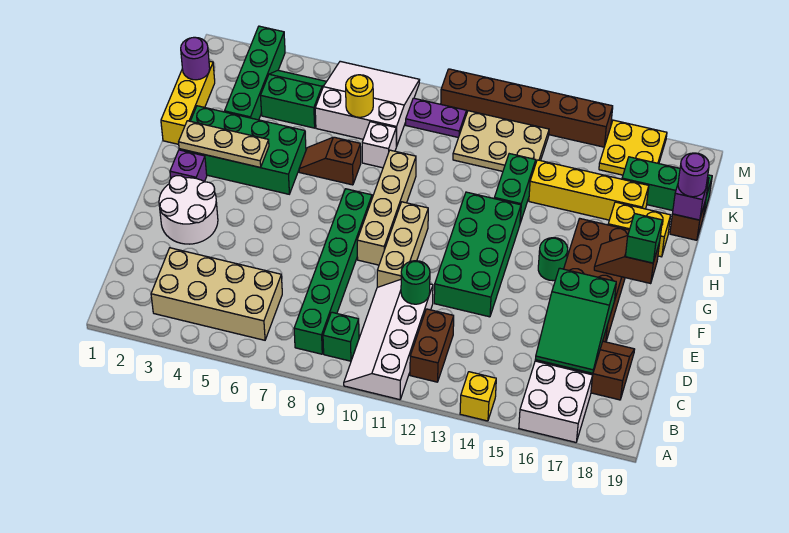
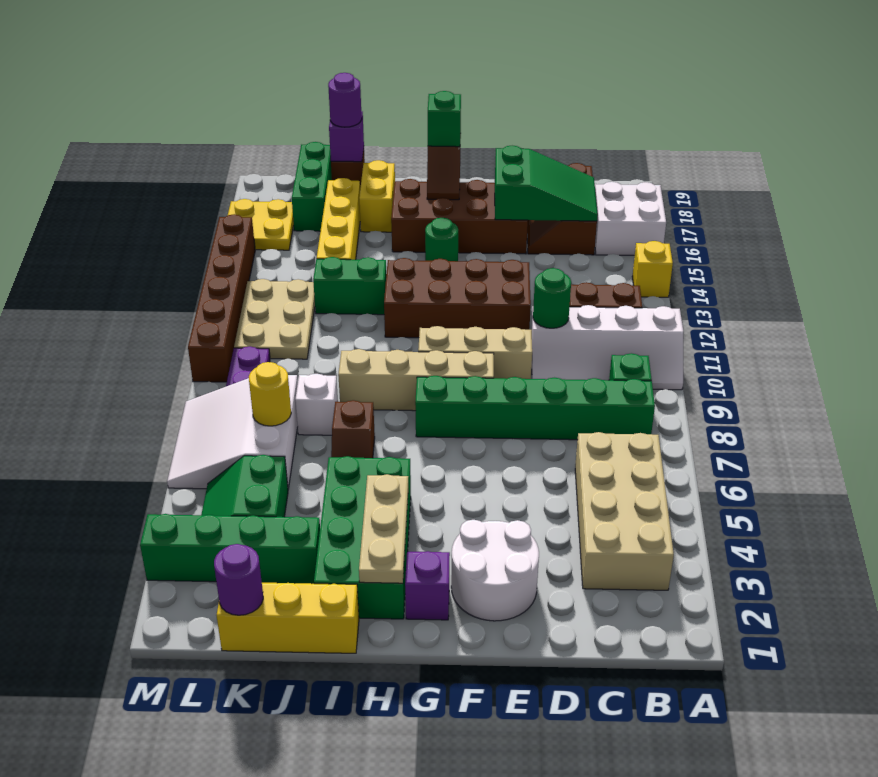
green brick E12:H13 level 1 -> brown brick E12:H13 level 1

